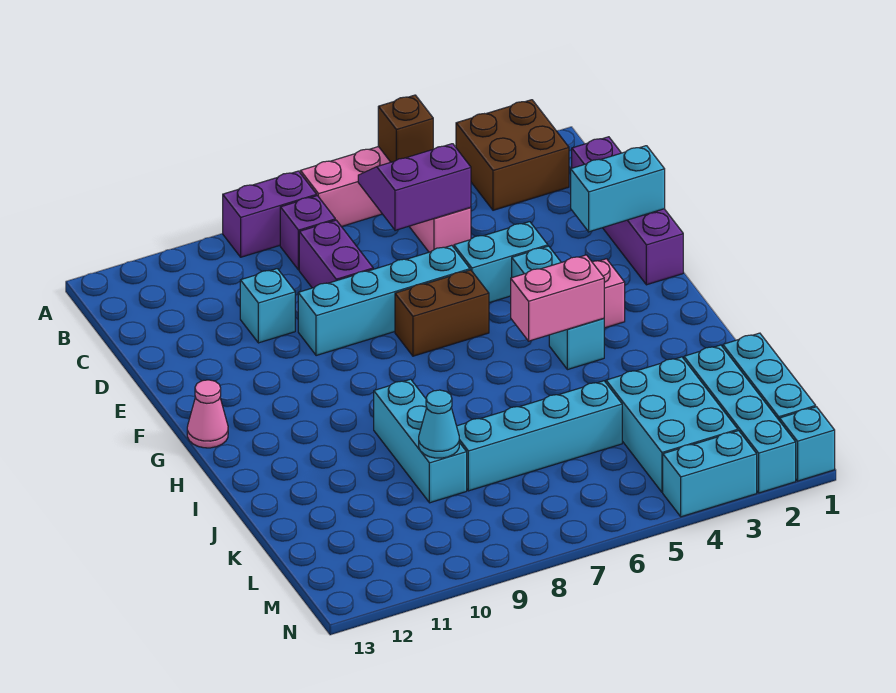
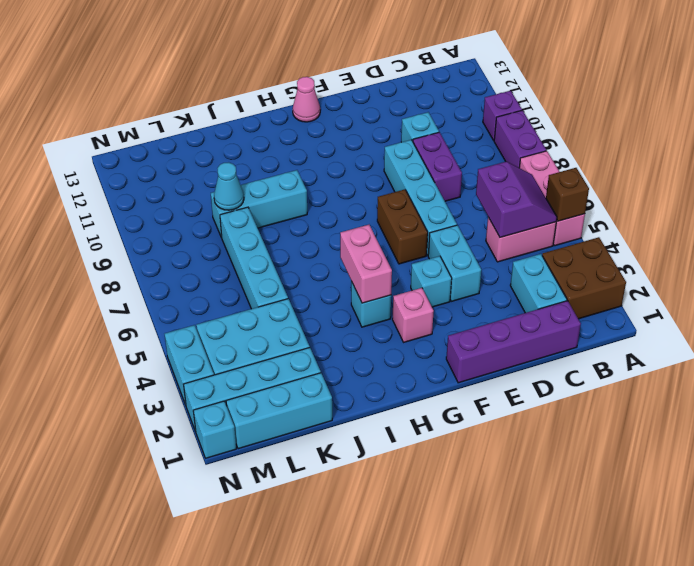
purple brick B8 level 1 -> purple brick A10 level 1
purple brick C8:D8 level 1 -> purple brick D8:D9 level 1
cyan brick E1:E2 level 2 -> cyan brick C2:C3 level 1

